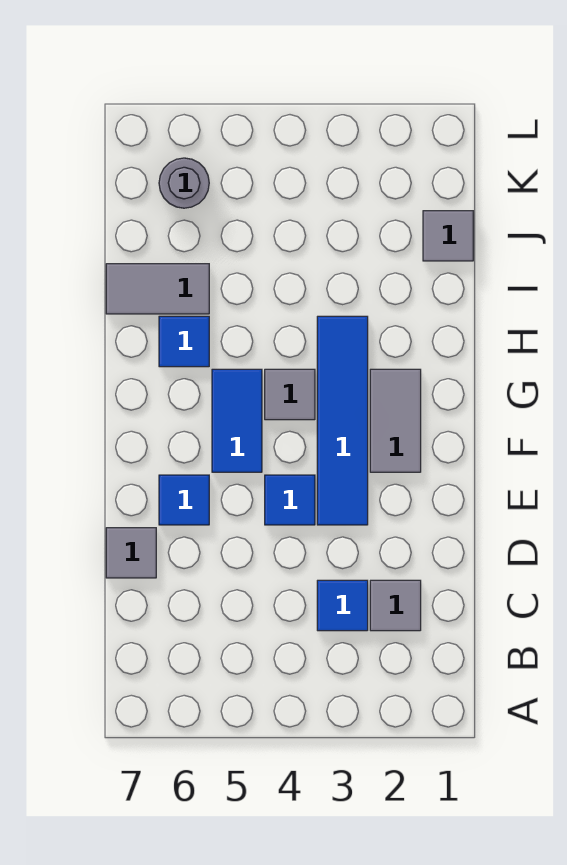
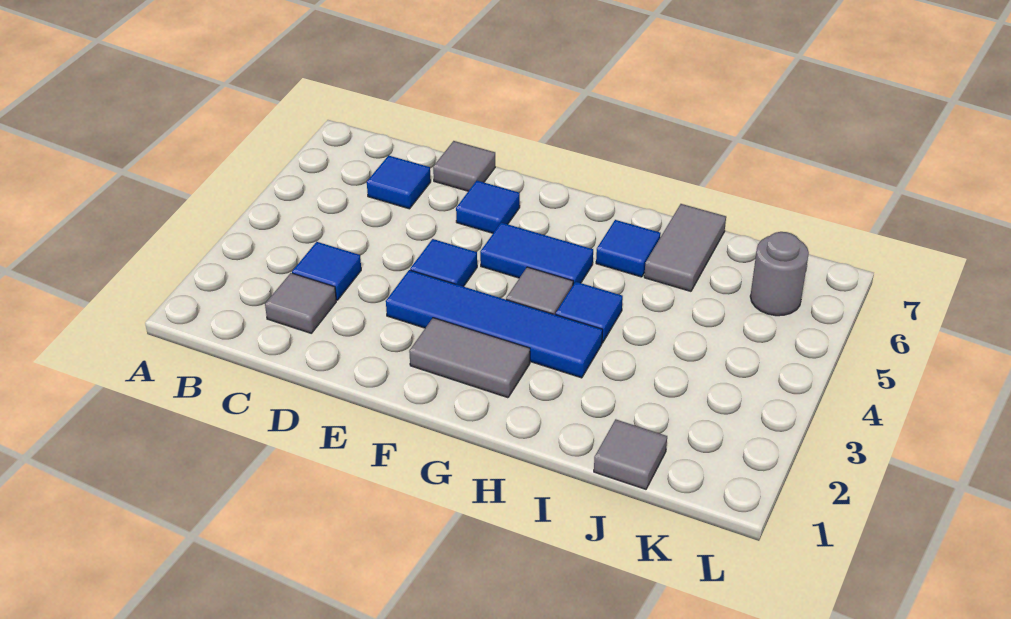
none -> blue tile C6 level 1
none -> blue tile H4 level 1

